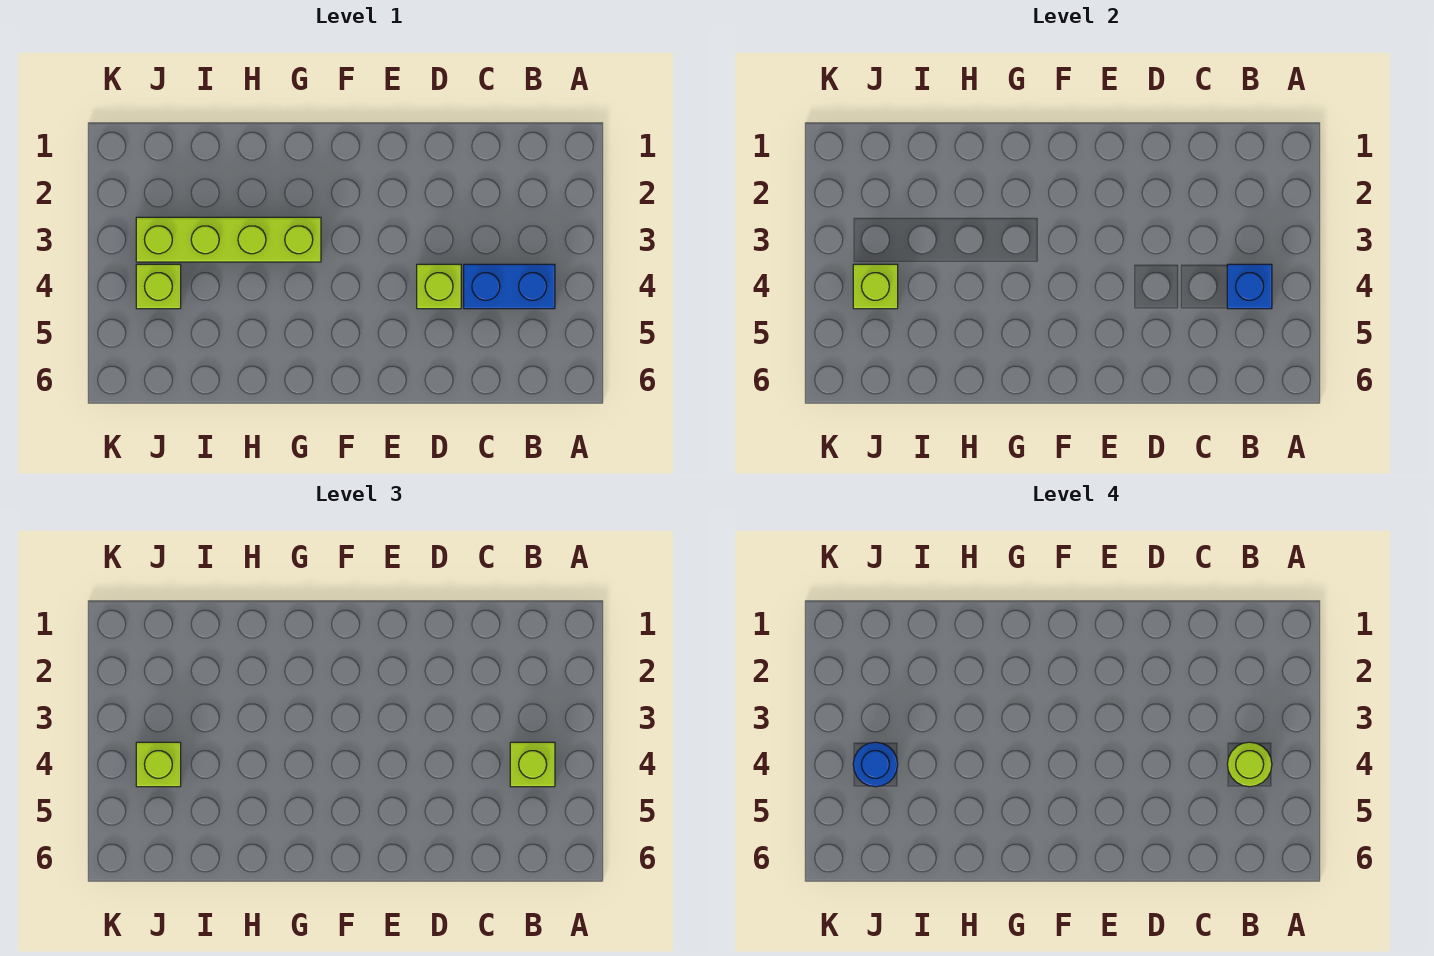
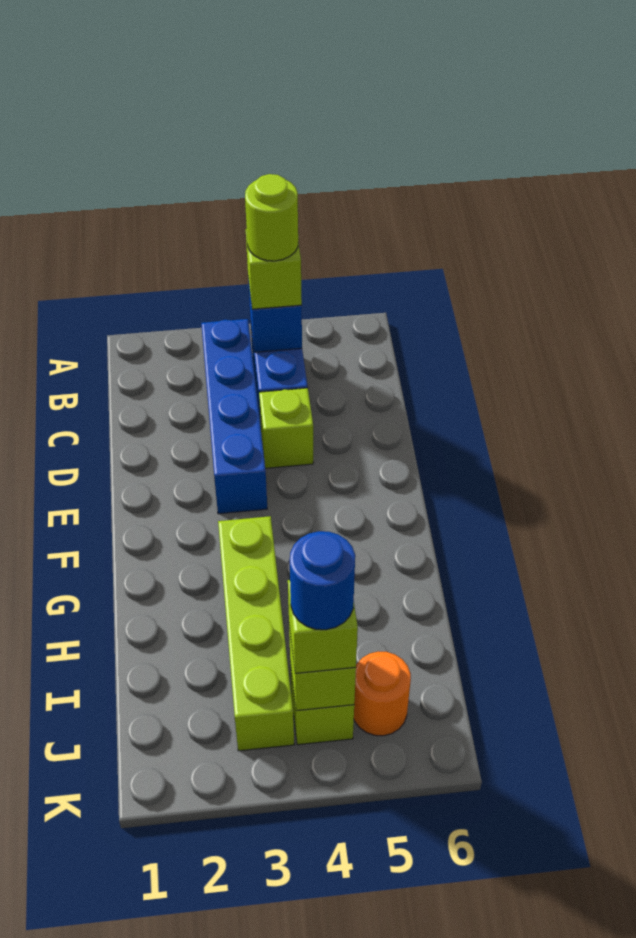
none -> blue brick B3:E3 level 1
none -> orange round brick J5 level 1

